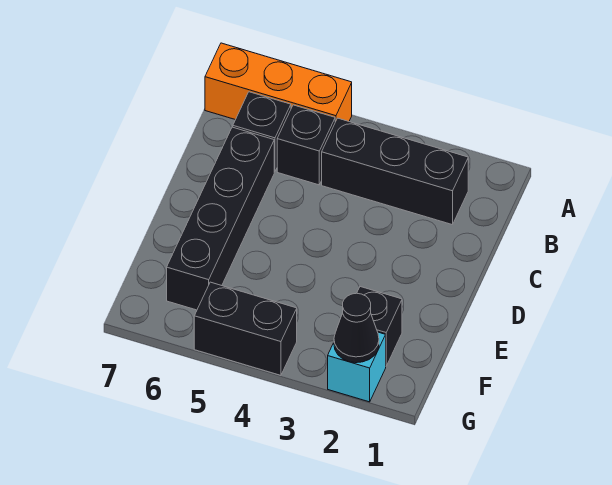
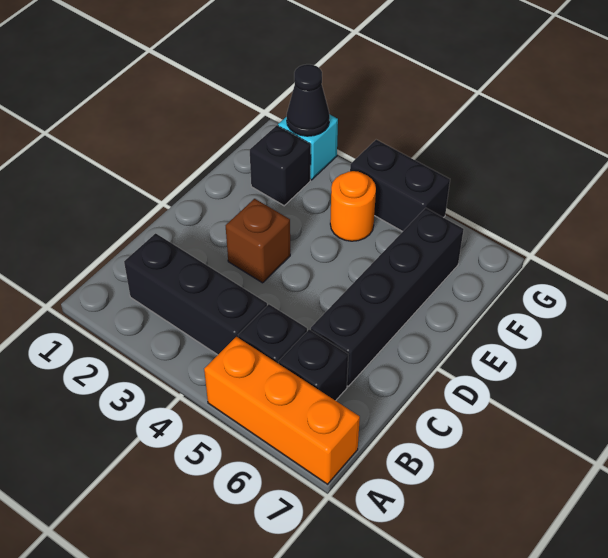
none -> brown brick D3 level 1
none -> orange round brick F4 level 1

